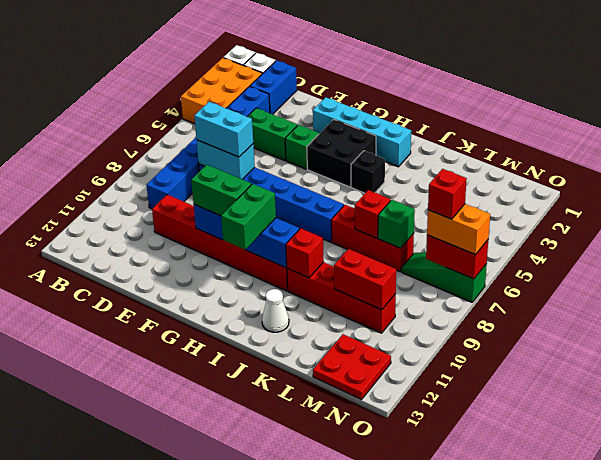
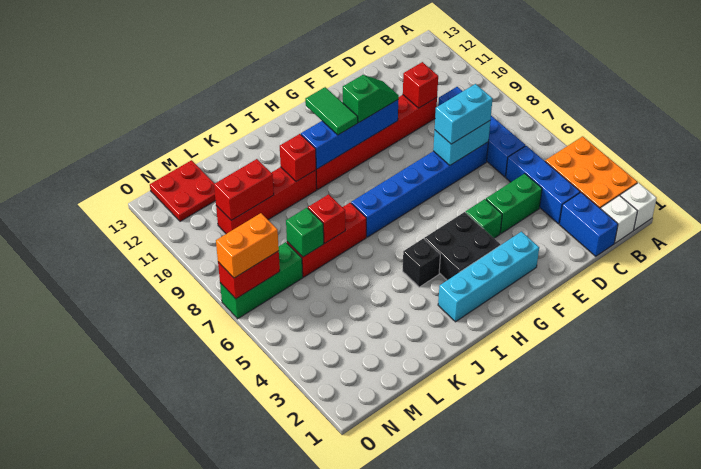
green brick F10:G10 level 3 -> green slope F10:G10 level 3 top G
green brick H10:H11 level 3 -> green tile H10:H11 level 3
white cone J12 level 1 -> none
green slope M7:O7 level 1 top O -> green brick M7:O7 level 1
red brick N7 level 4 -> red brick D10 level 2

